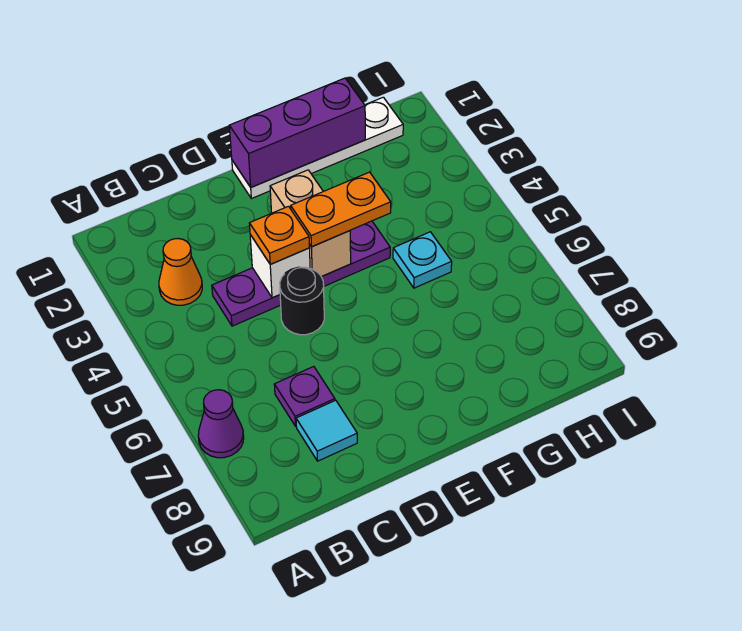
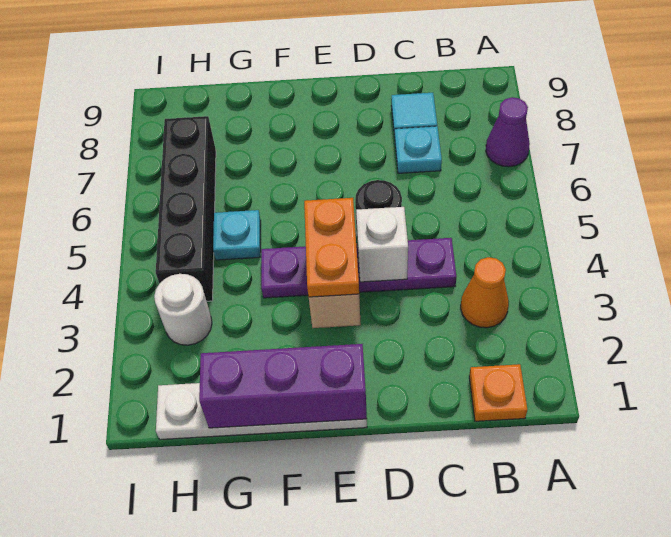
purple plate C7 level 1 -> cyan plate C7 level 1
orange plate D4 level 3 -> orange plate B1 level 1
orange plate E4:F4 level 3 -> orange plate E3:E4 level 3
none -> white round brick H3 level 1
none -> black brick H4:H7 level 1

